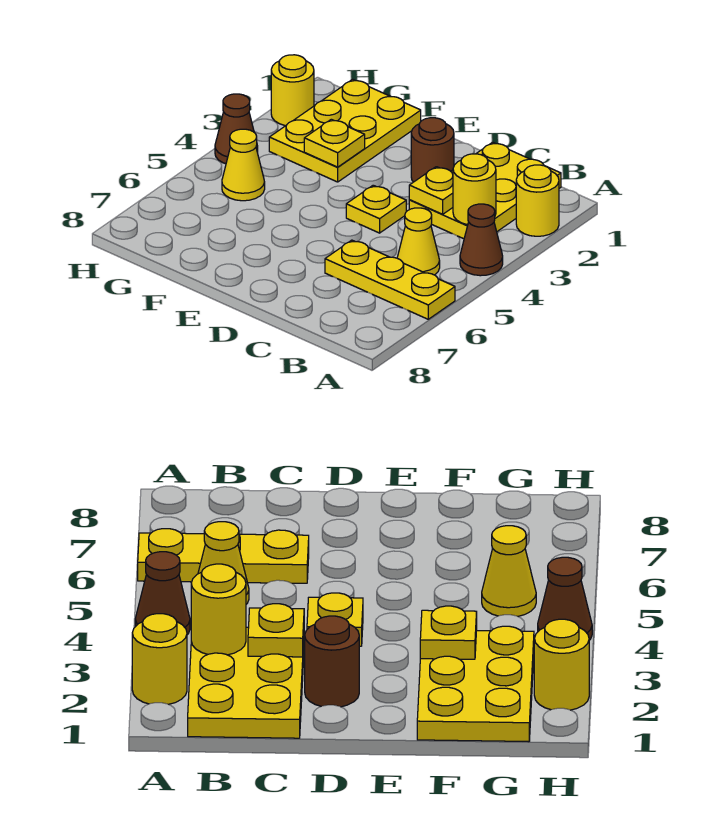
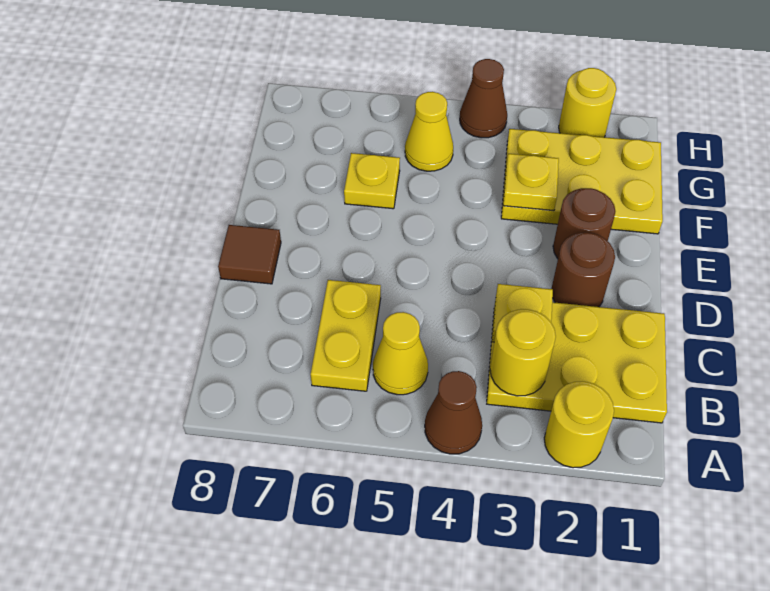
yellow plate A6:C6 level 1 -> yellow plate B6:C6 level 1
yellow plate D4 level 1 -> yellow plate F6 level 1
none -> brown tile D8 level 1
none -> brown round brick E2 level 1

